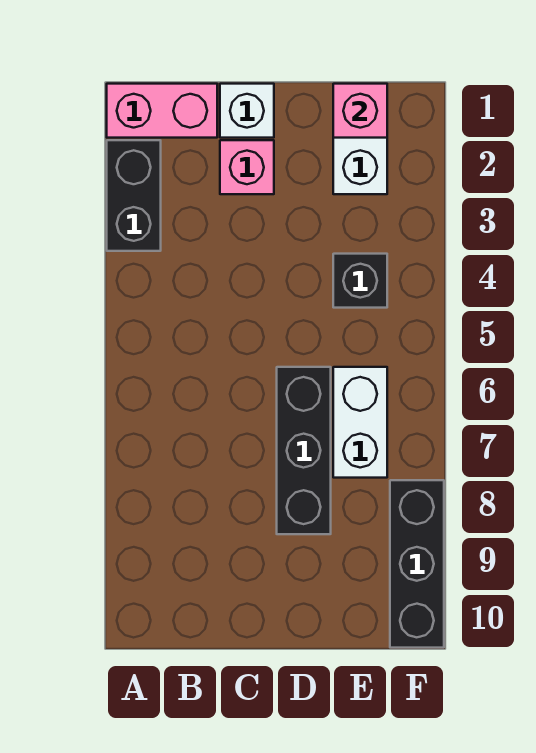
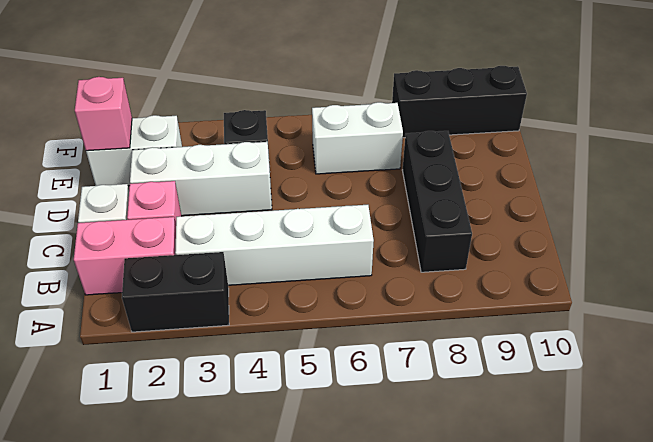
pink brick A1:B1 level 1 -> pink brick B1:B2 level 1
none -> white brick B3:B6 level 1
none -> white brick D2:D4 level 1
black brick D6:D8 level 1 -> black brick B8:D8 level 1

